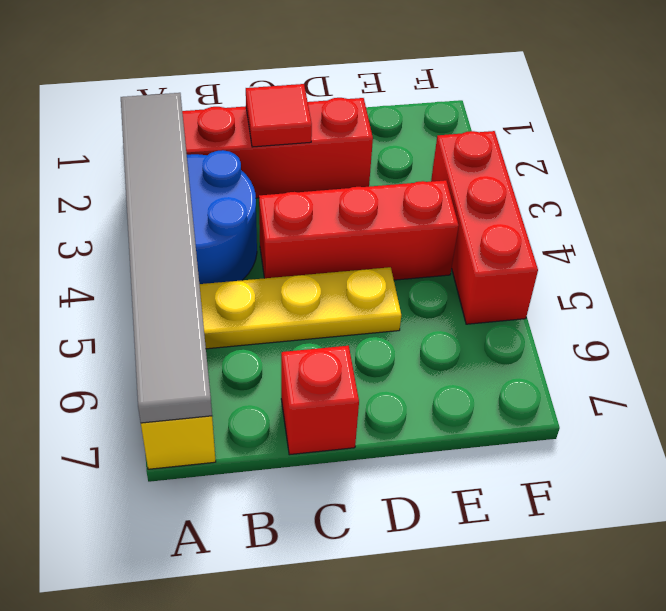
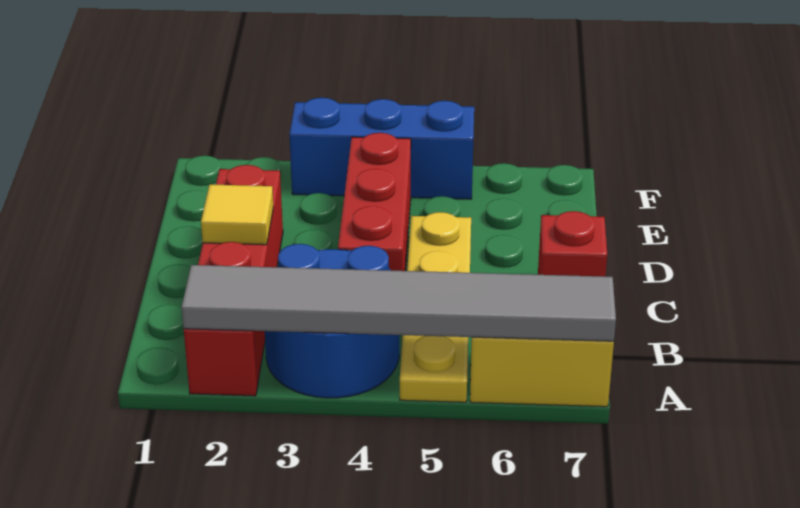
red tile C2 level 2 -> yellow tile C2 level 2
red brick F3:F5 level 1 -> blue brick F3:F5 level 1

